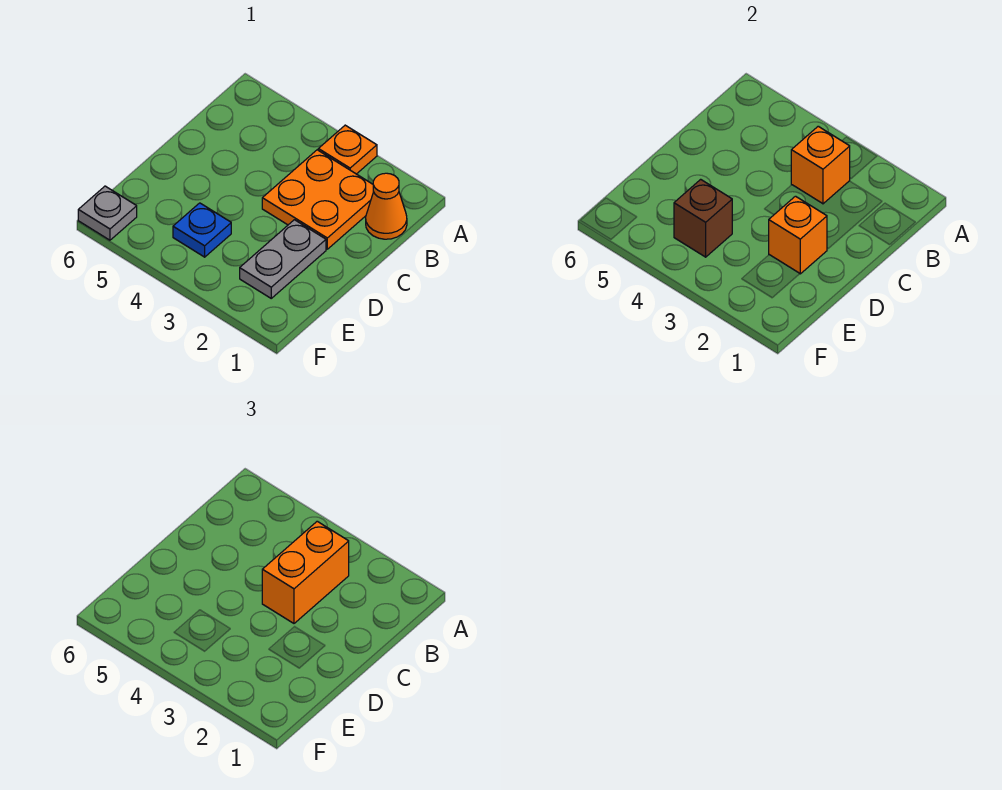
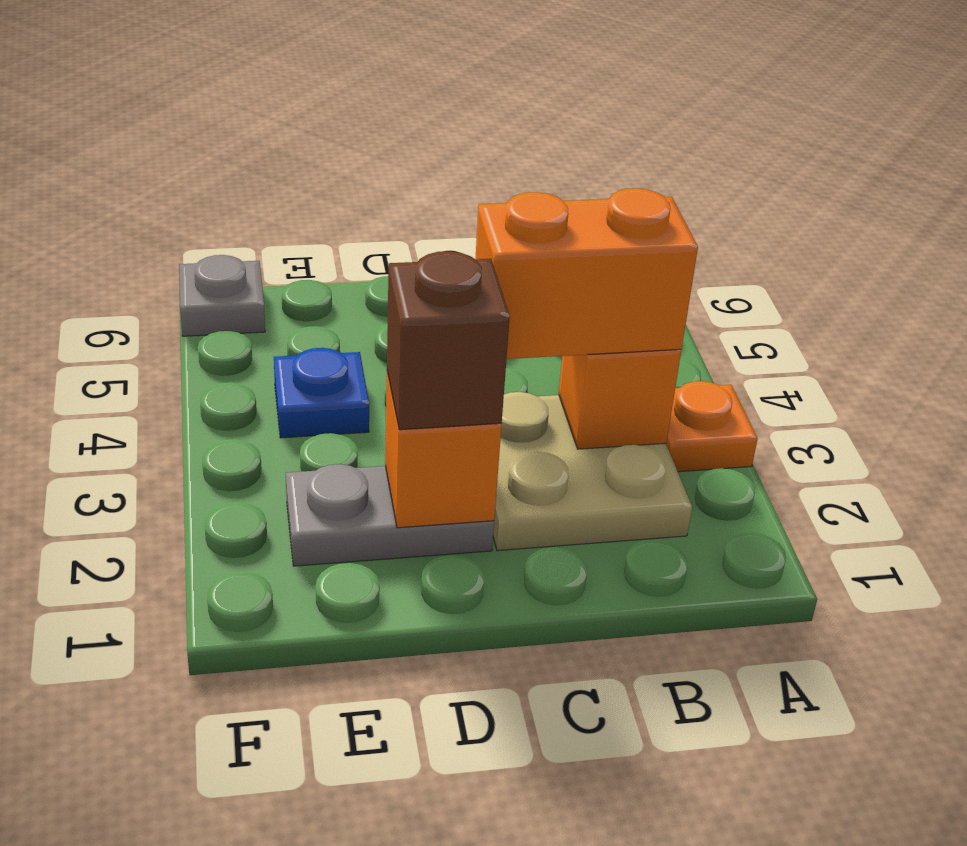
orange cone B1 level 1 -> none
orange plate B2:C3 level 1 -> tan plate B2:C3 level 1
brown brick E4 level 2 -> brown brick D2 level 3

